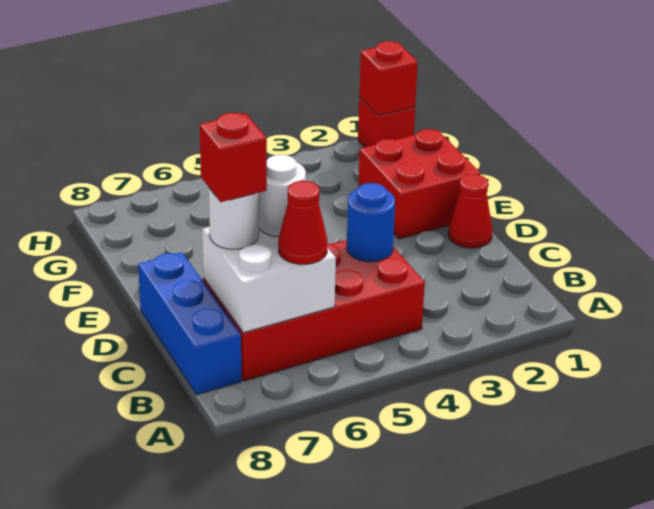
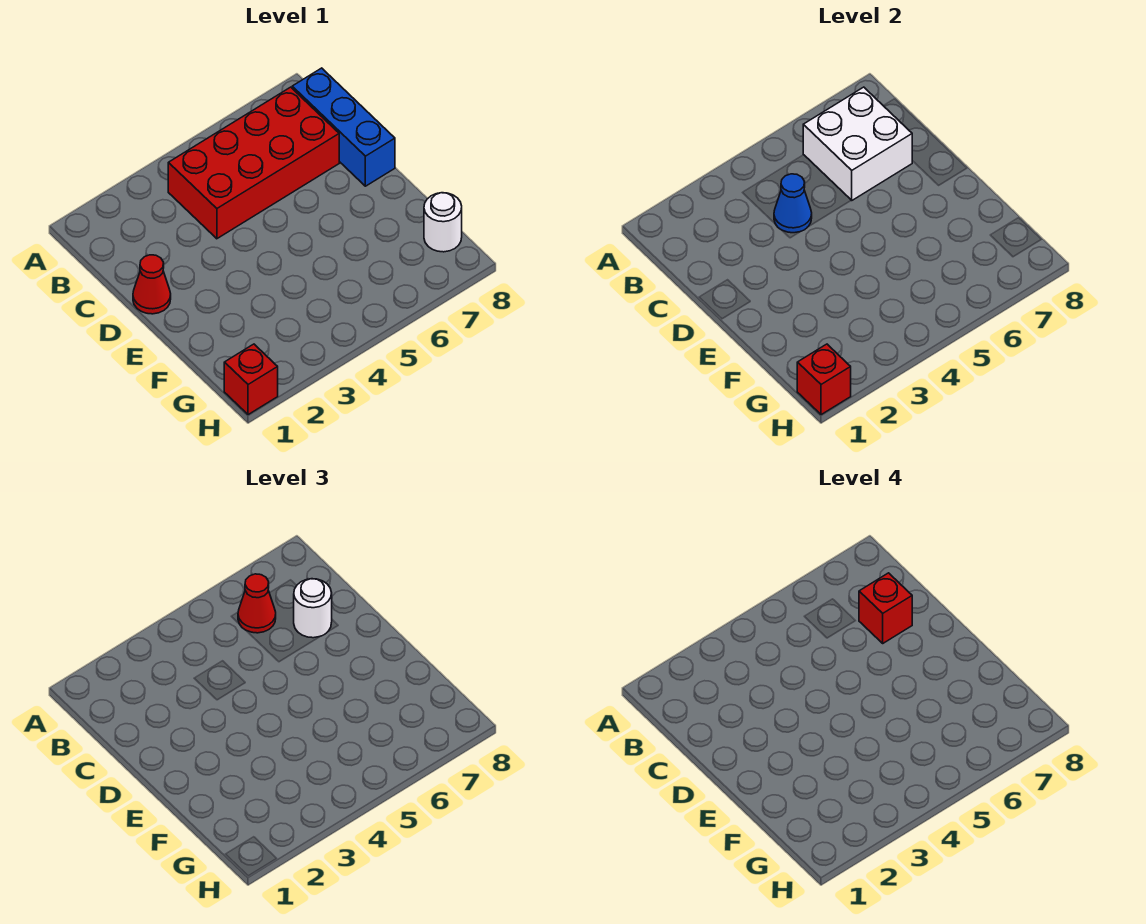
blue round brick C4 level 2 -> blue cone C4 level 2
white round brick C6 level 3 -> white round brick G8 level 1
red brick E1:F2 level 1 -> none

